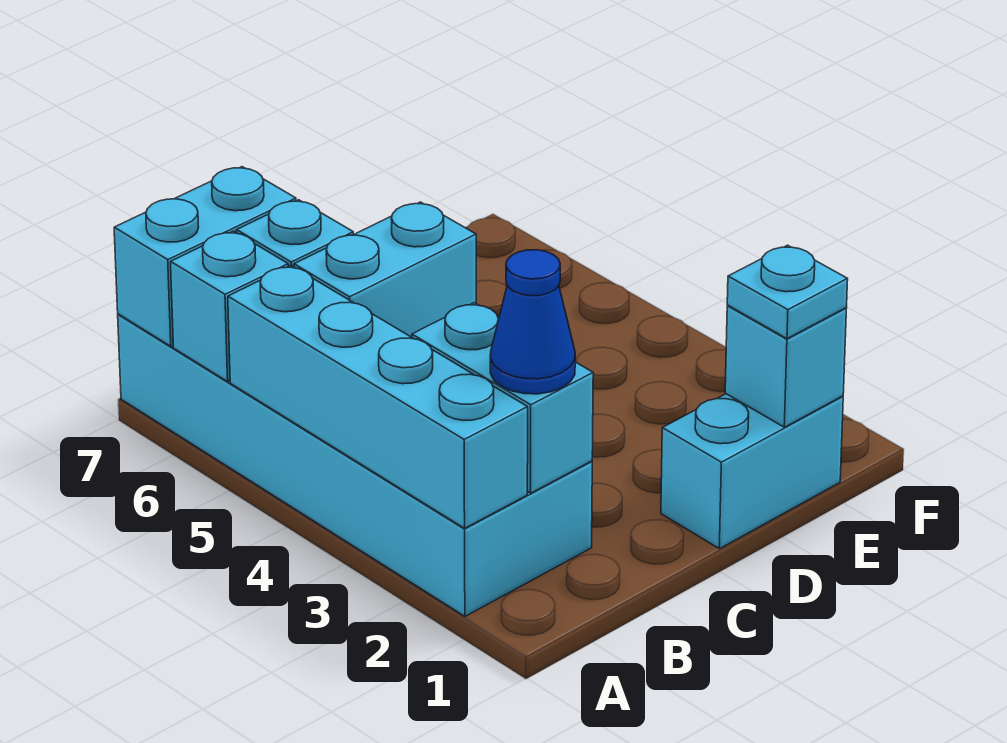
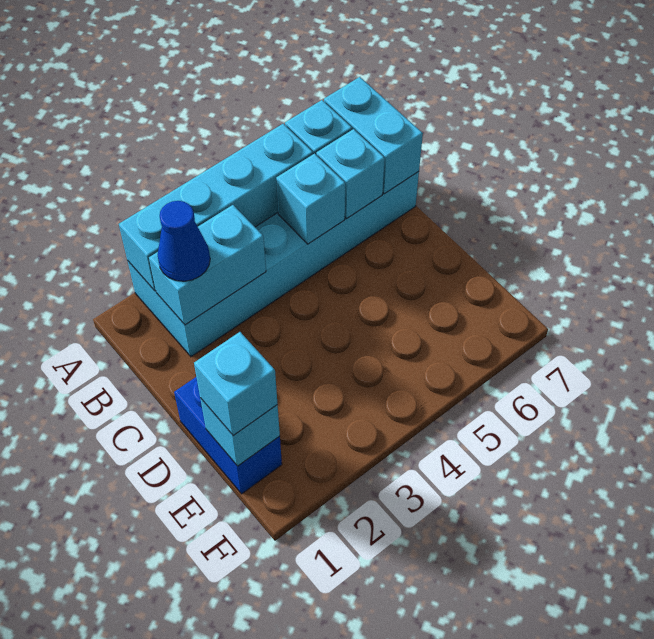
cyan brick B5:C5 level 2 -> cyan brick B5 level 2
cyan brick D1:E1 level 1 -> blue brick D1:E1 level 1
cyan plate E1 level 3 -> cyan brick E1 level 3

